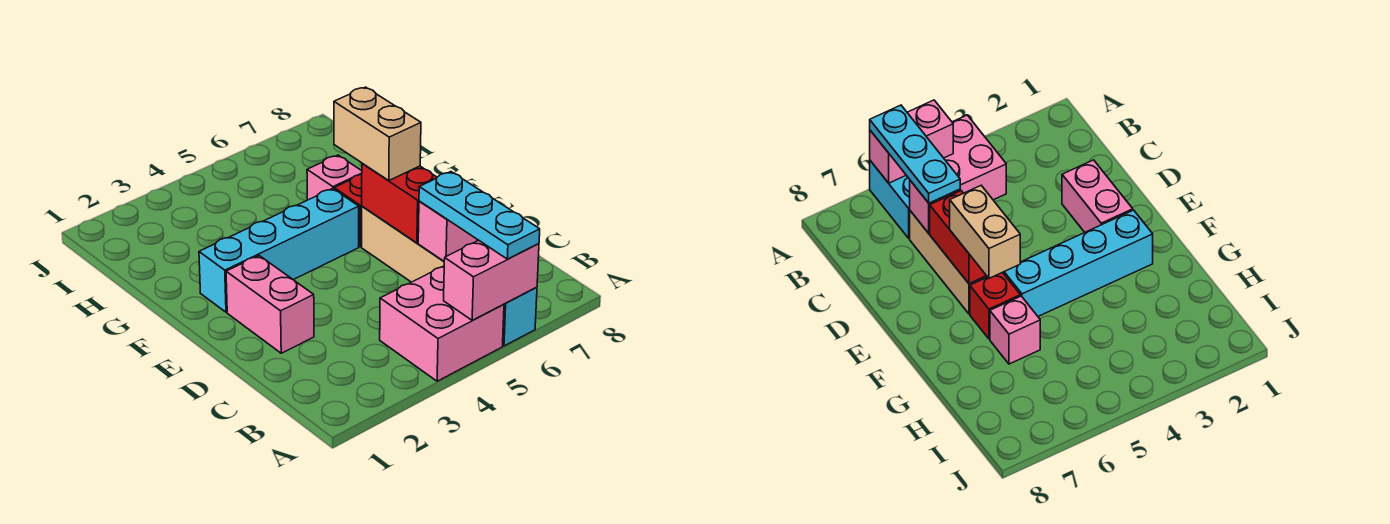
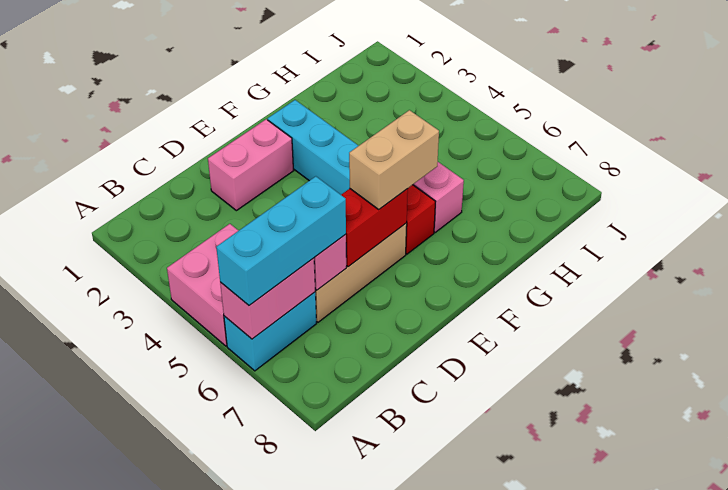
pink brick A5:A6 level 2 -> pink brick A6:B6 level 2
cyan plate A6:C6 level 3 -> cyan brick A6:C6 level 3

